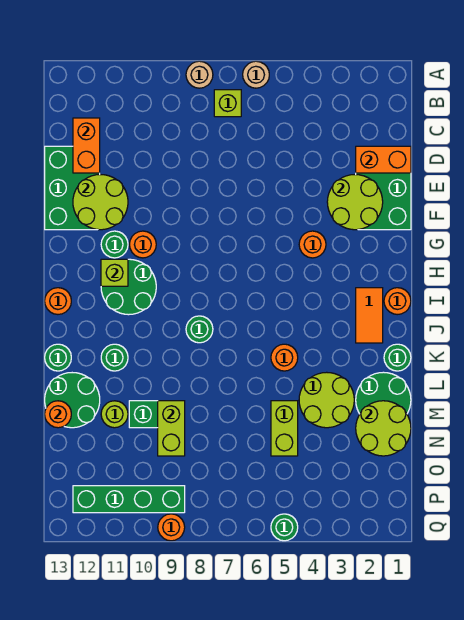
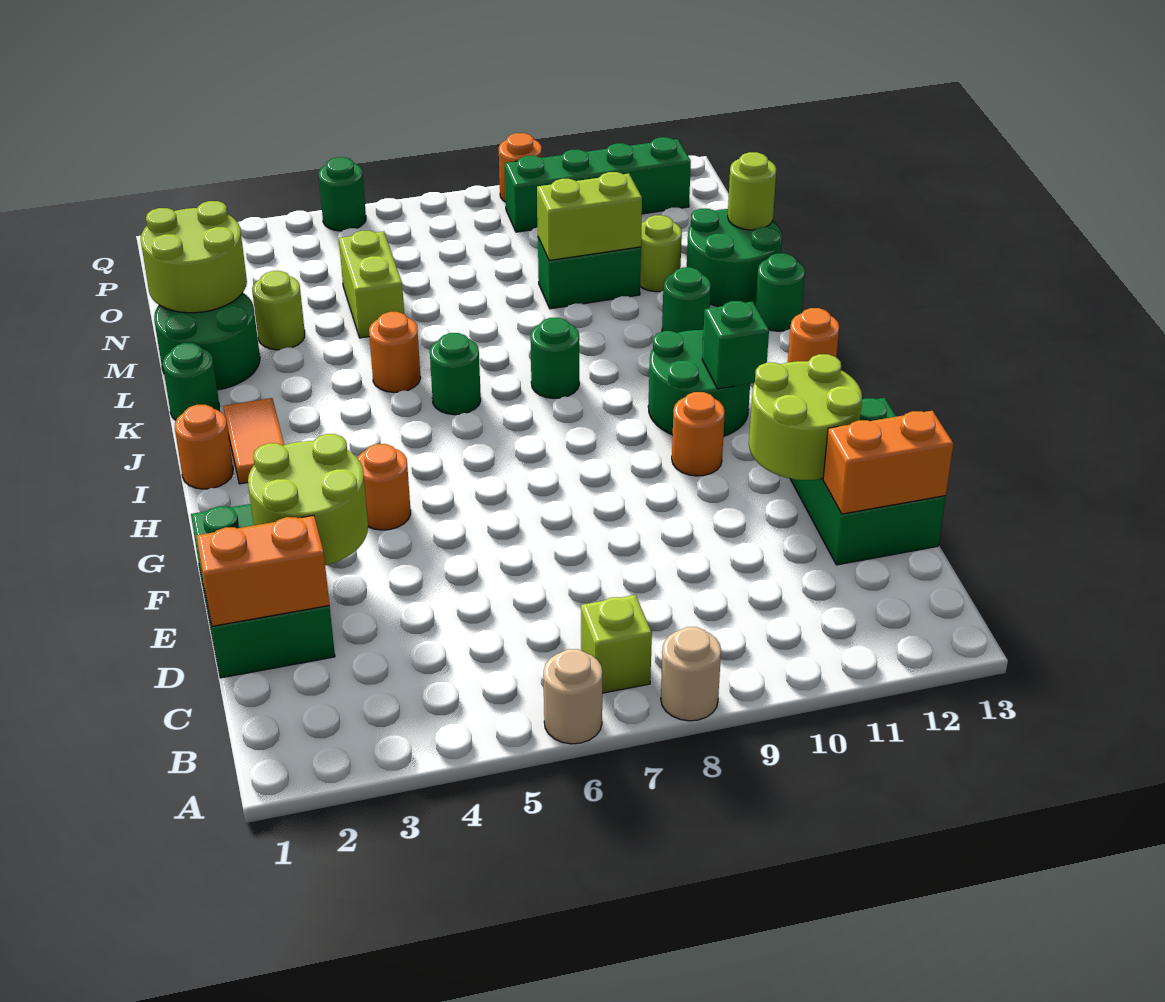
orange brick C12:D12 level 2 -> orange brick D12:D13 level 2
green round brick G11 level 1 -> green round brick J6 level 1
lime brick H11 level 2 -> green brick H11 level 2
lime round brick L3:M4 level 1 -> lime round brick M3 level 1
lime brick M9:N9 level 2 -> lime brick M9:M10 level 2
orange round brick M13 level 2 -> lime round brick M13 level 2

